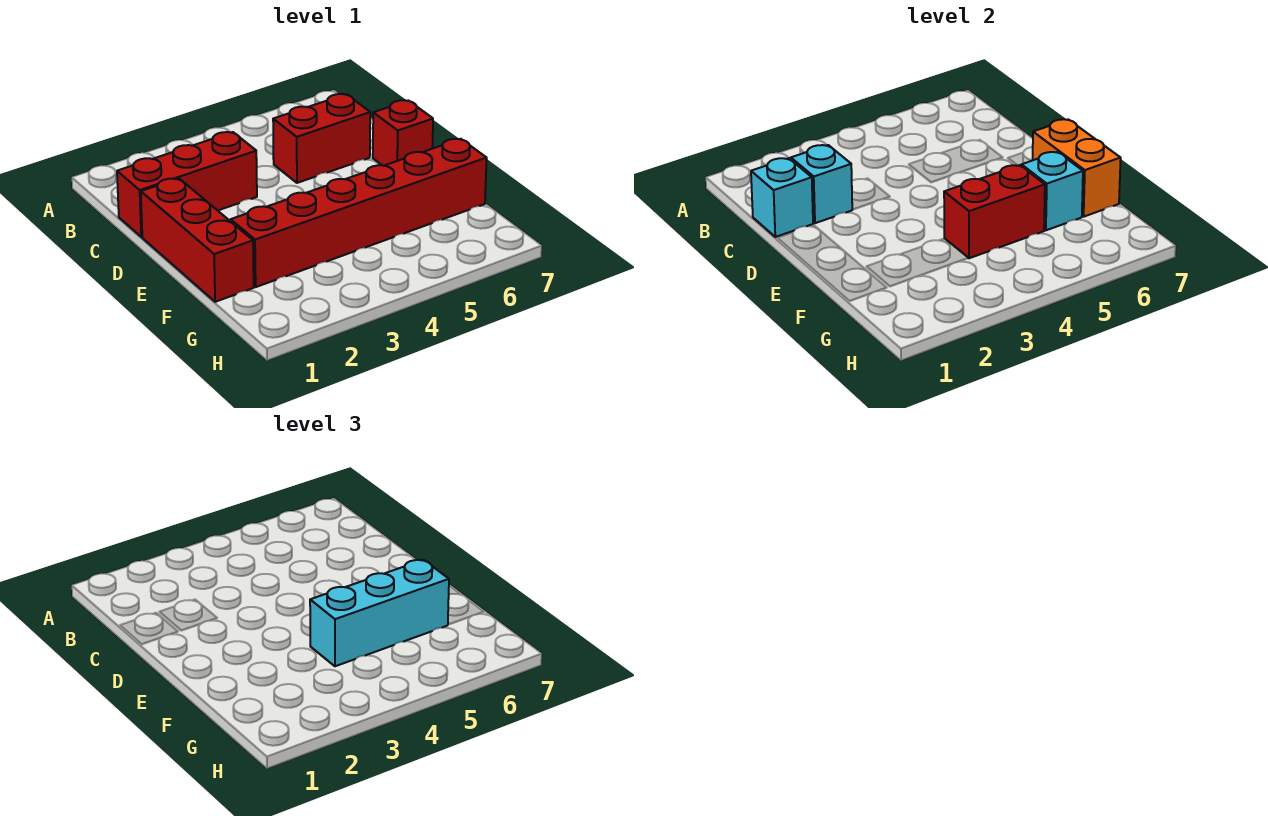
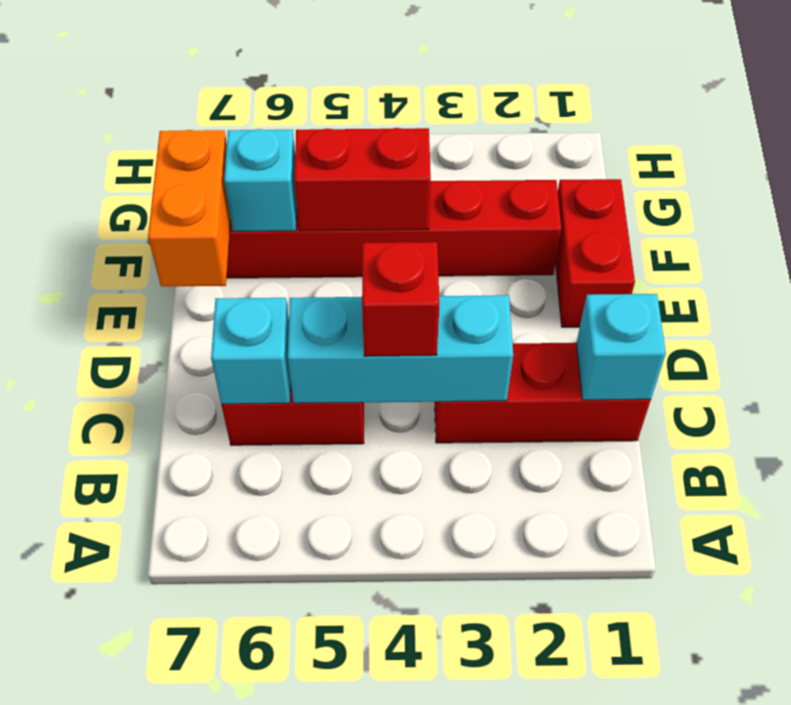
cyan brick C2 level 2 -> cyan brick C6 level 2
red brick D1:F1 level 1 -> red brick E1:F1 level 1
red brick D7 level 1 -> red brick C4 level 3
cyan brick F4:F6 level 3 -> cyan brick C3:C5 level 2

